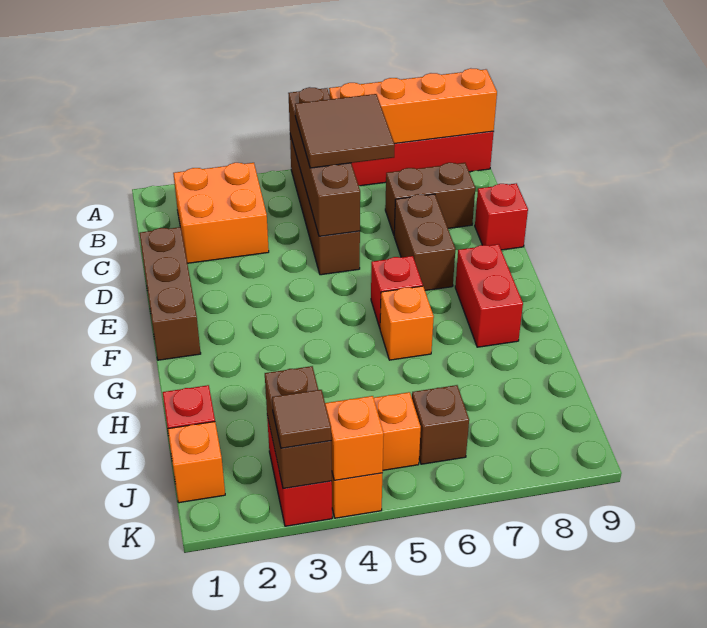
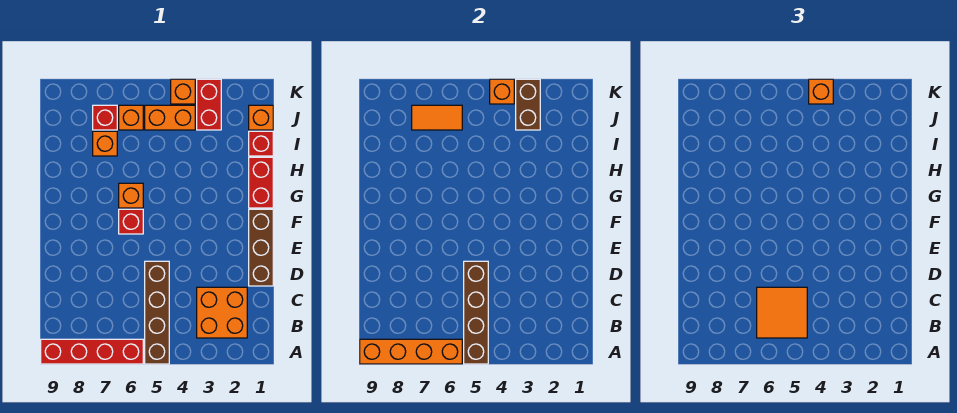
brown tile B5:C6 level 3 -> orange tile B5:C6 level 3
brown brick C7:C8 level 1 -> none
brown brick D7:E7 level 1 -> none
red brick D9 level 1 -> red brick J7 level 1
red brick F8:G8 level 1 -> red brick G1:H1 level 1
none -> orange brick I7 level 1
brown brick J6 level 1 -> orange brick J6 level 1
none -> orange tile J6:J7 level 2
brown tile K3 level 3 -> none
none -> orange brick K4 level 3

